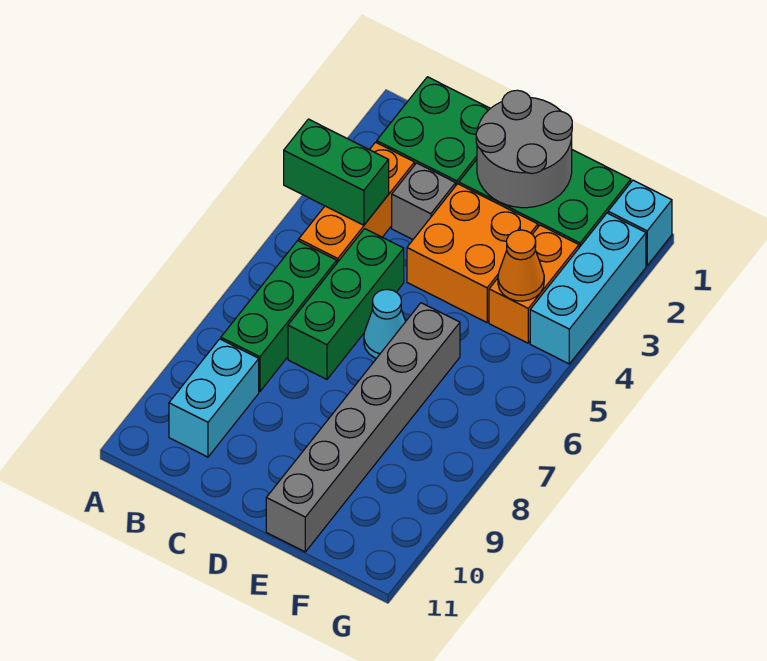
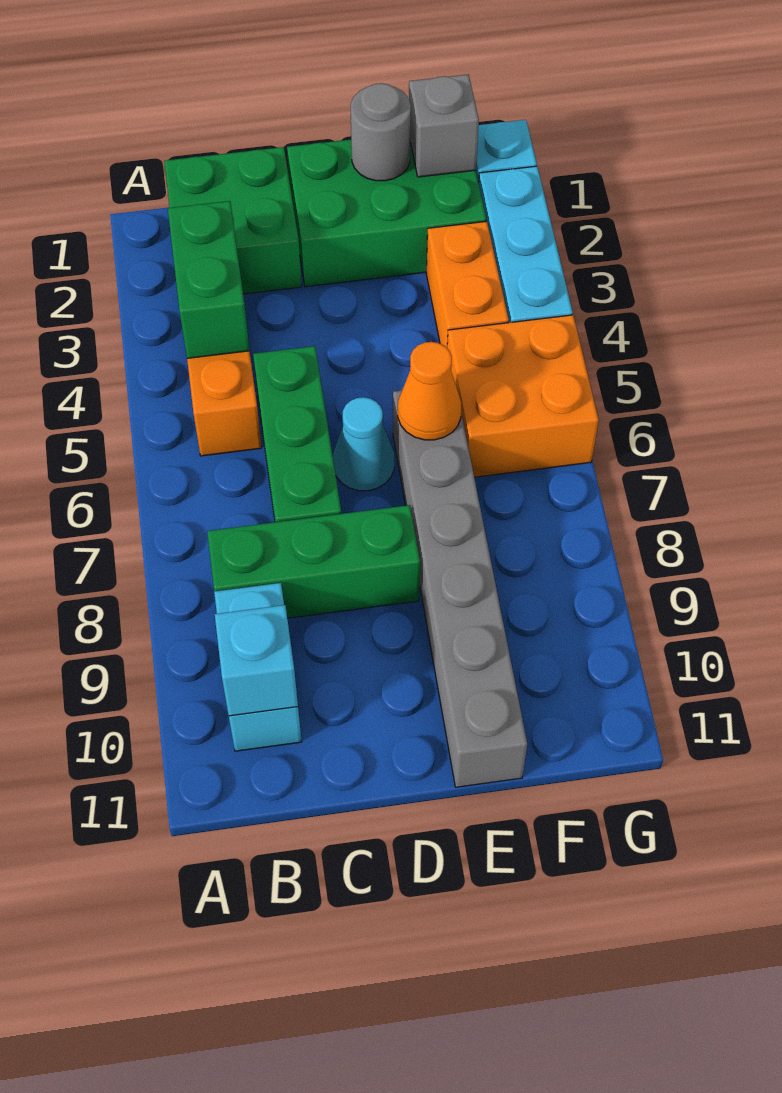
green brick A4:B4 level 2 -> green brick B3:B4 level 2
green brick B6:B8 level 1 -> green brick B8:D8 level 1
none -> cyan brick B10 level 2
grey brick C3 level 1 -> grey brick F1 level 2
grey round brick D1:E2 level 2 -> grey round brick E1 level 2
orange brick D3:E4 level 1 -> orange brick F5:G6 level 1
orange cone F4 level 2 -> orange cone E6 level 2

